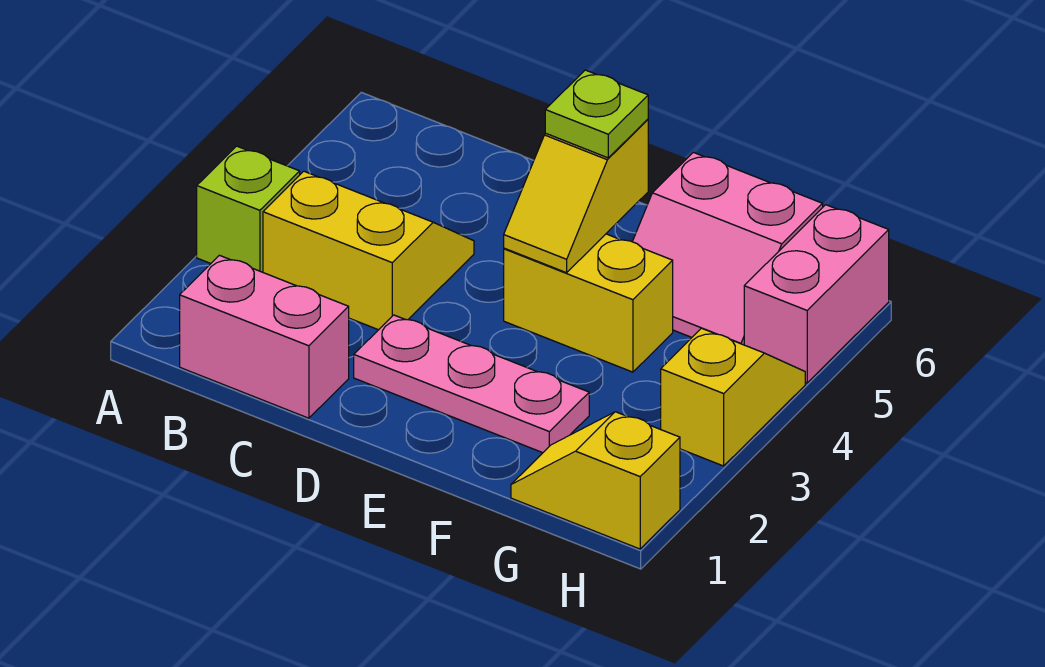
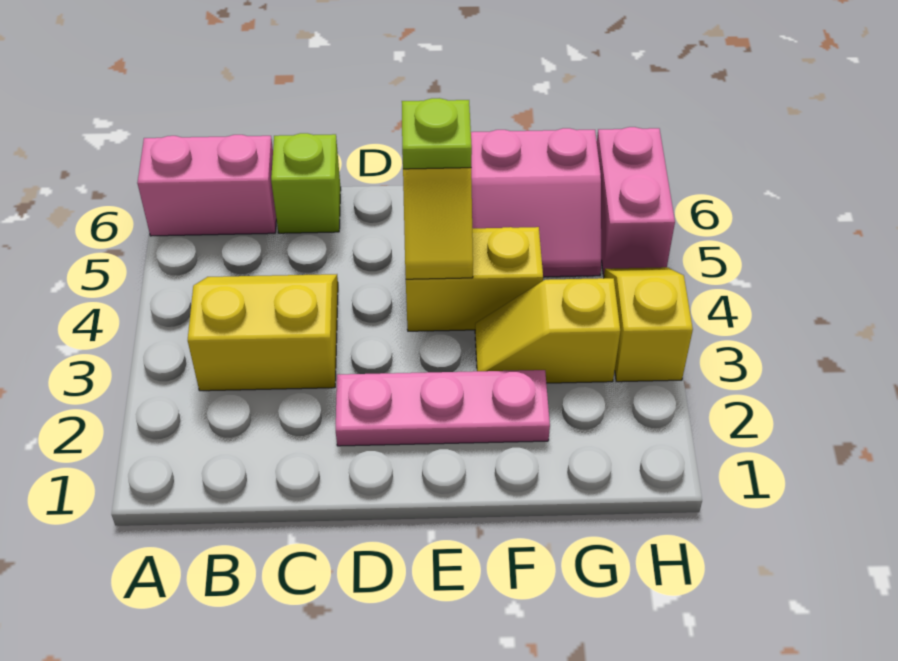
lime brick A3 level 1 -> lime brick C6 level 1
pink brick B1:C1 level 1 -> pink brick A6:B6 level 1
yellow slope G1:H1 level 1 top H -> yellow slope F3:G3 level 1 top G

